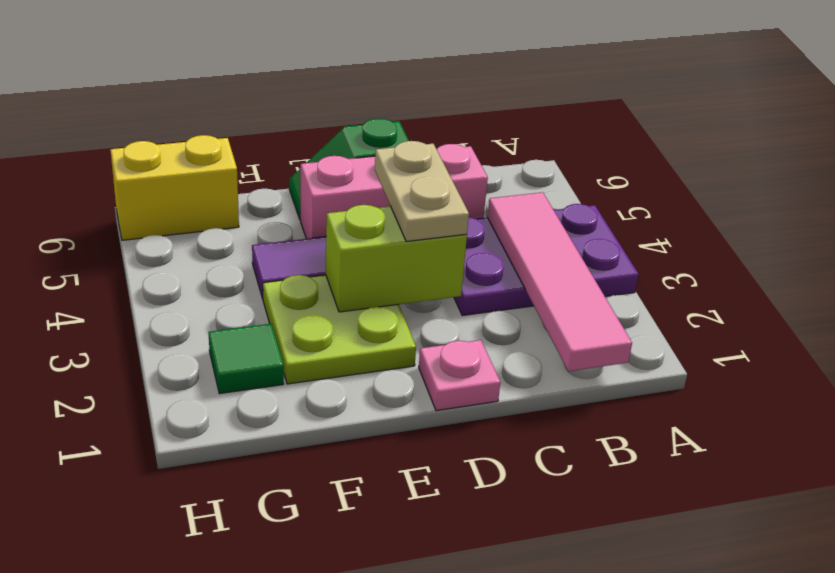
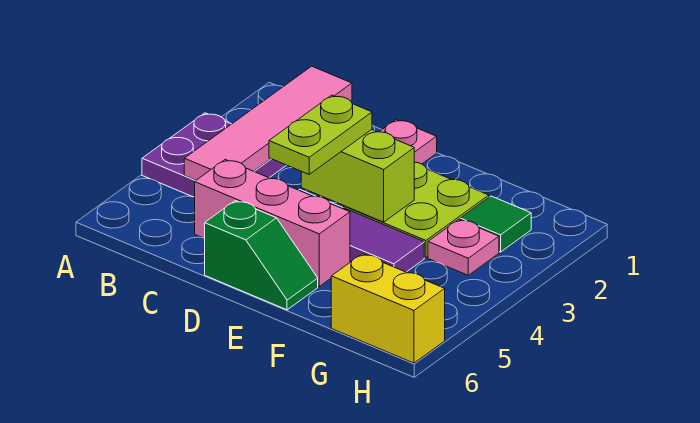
purple plate A3:C4 level 1 -> purple plate A3:B4 level 1
tan plate D3:D4 level 3 -> lime plate D3:D4 level 3
none -> pink plate G3 level 1

